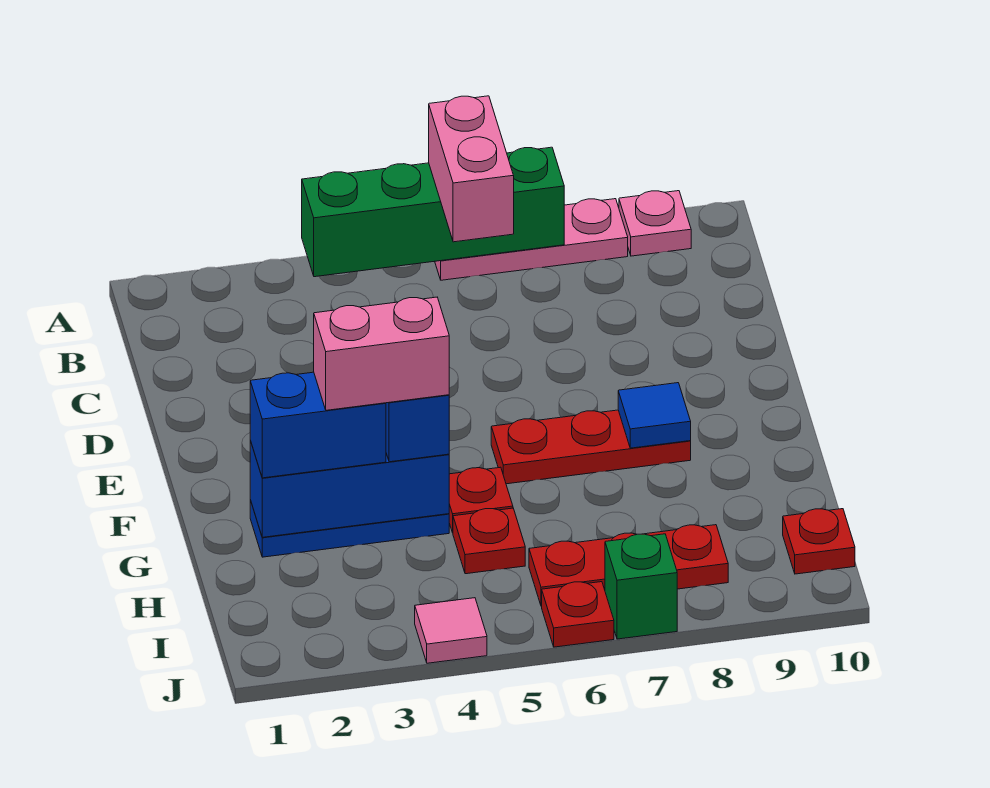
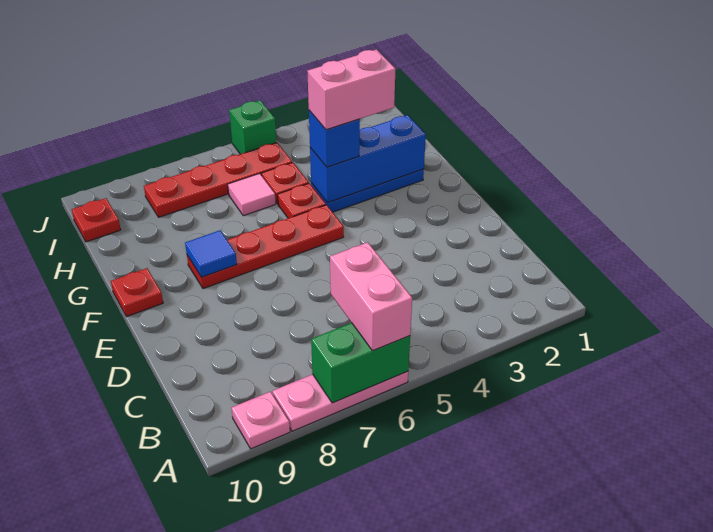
green brick A4:A7 level 2 -> green brick A6:A7 level 2
red plate F6:F8 level 1 -> red plate F5:F8 level 1
blue brick G2:G3 level 3 -> none
red plate I6:I8 level 1 -> red plate I5:I8 level 1
pink tile J4 level 1 -> pink tile H6 level 1
red plate J6 level 1 -> red plate F10 level 1
green brick J7 level 1 -> green brick J5 level 1

